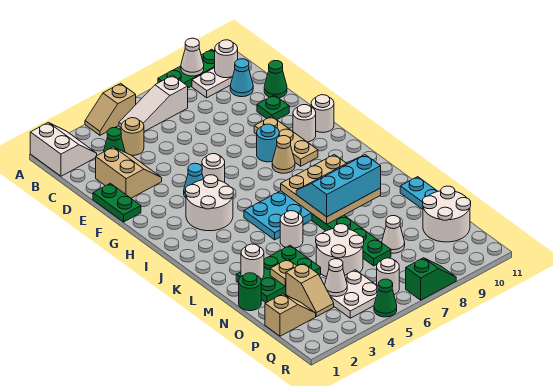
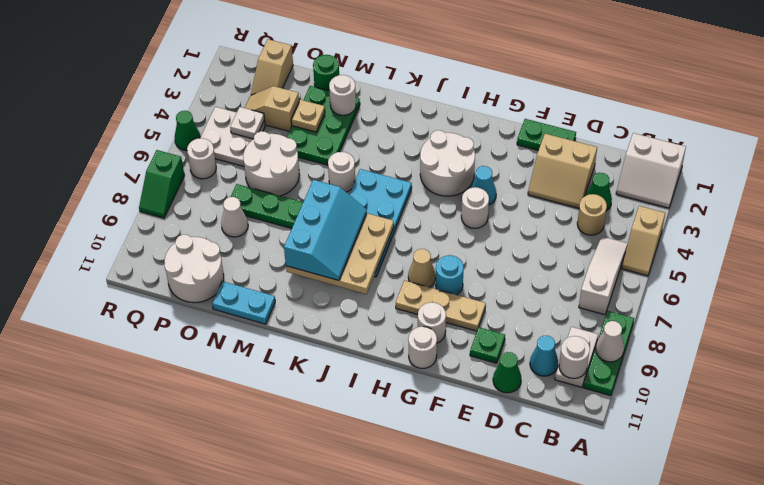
tan slope A4:A5 level 1 top 5 -> tan slope A4:A5 level 1 top 4
white cone P4 level 2 -> white plate P4 level 2

